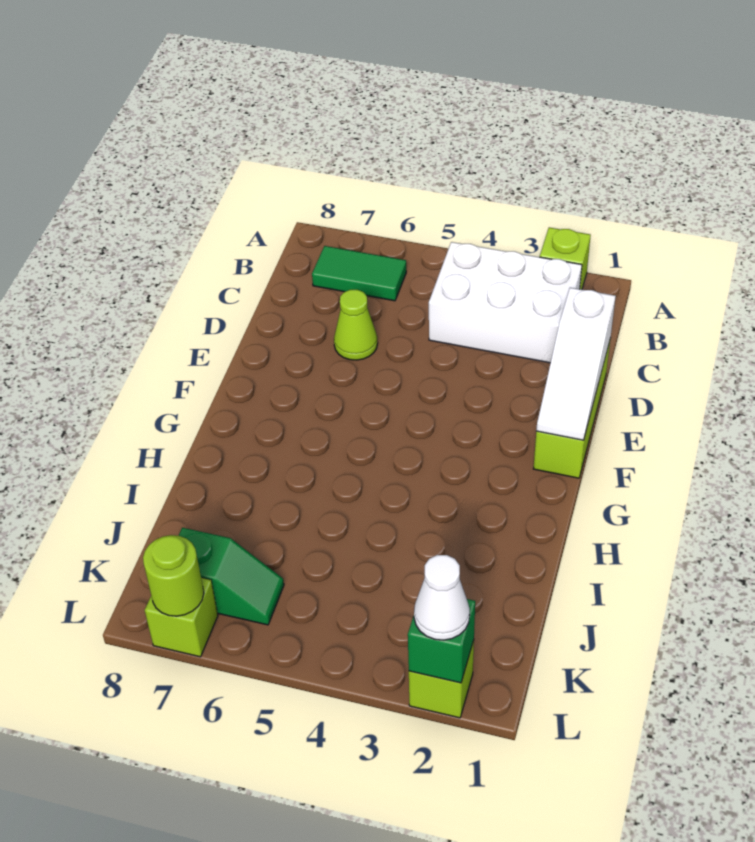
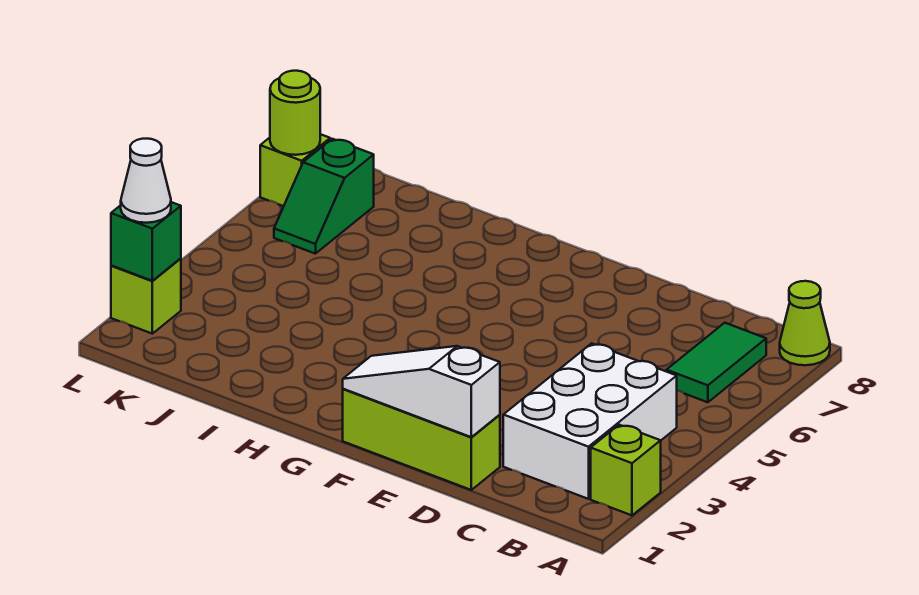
lime cone D6 level 1 -> lime cone A8 level 1

